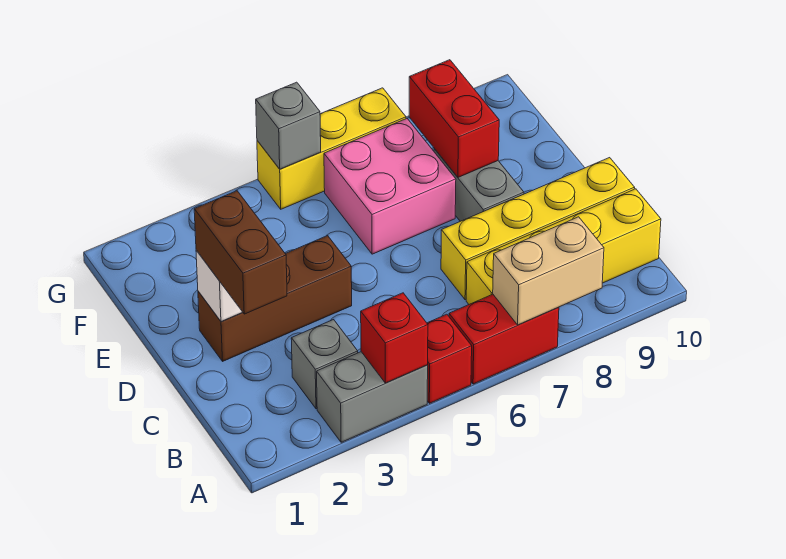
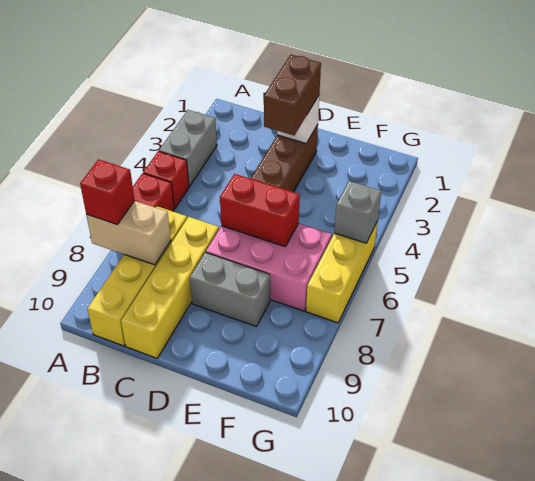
red brick A4 level 2 -> red brick A8 level 3
tan brick A7:A8 level 2 -> tan brick A8:B8 level 2
grey brick B3 level 1 -> none
brown brick C2:D2 level 3 -> brown brick D2:D3 level 3
pink brick E6:F7 level 1 -> pink brick D6:F7 level 1
red brick E8:F8 level 2 -> red brick D6:E6 level 2

